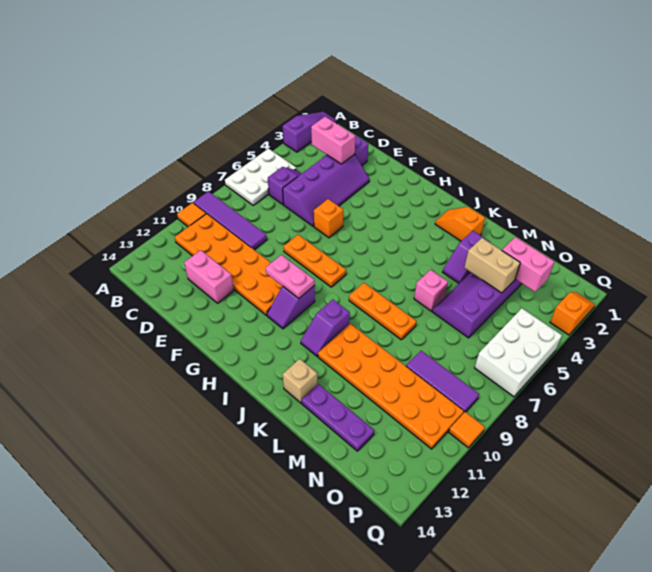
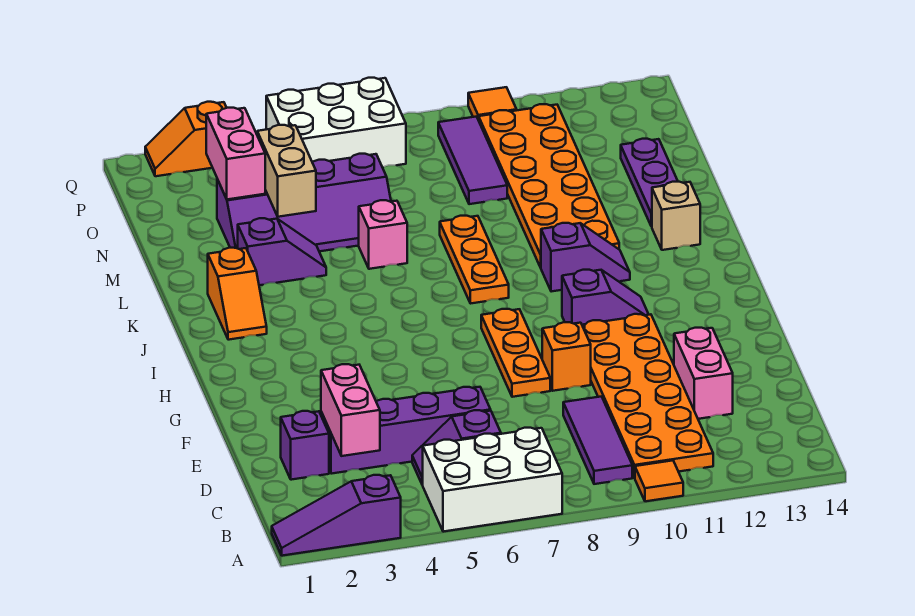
white plate A5:B7 level 1 -> white brick A5:B7 level 1
purple tile A9:D9 level 1 -> purple tile B9:D9 level 1
orange brick F6 level 1 -> orange brick F9 level 1
pink plate G10:H10 level 2 -> none

